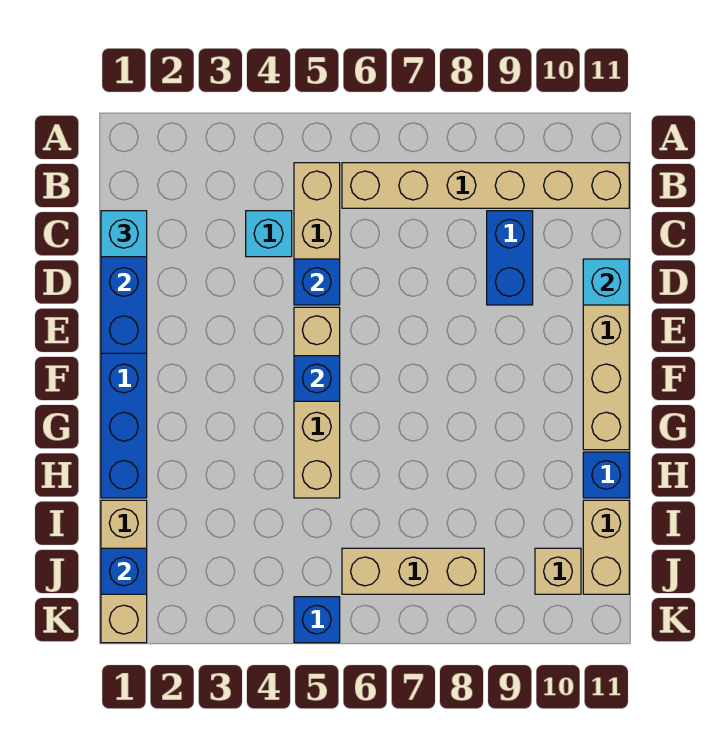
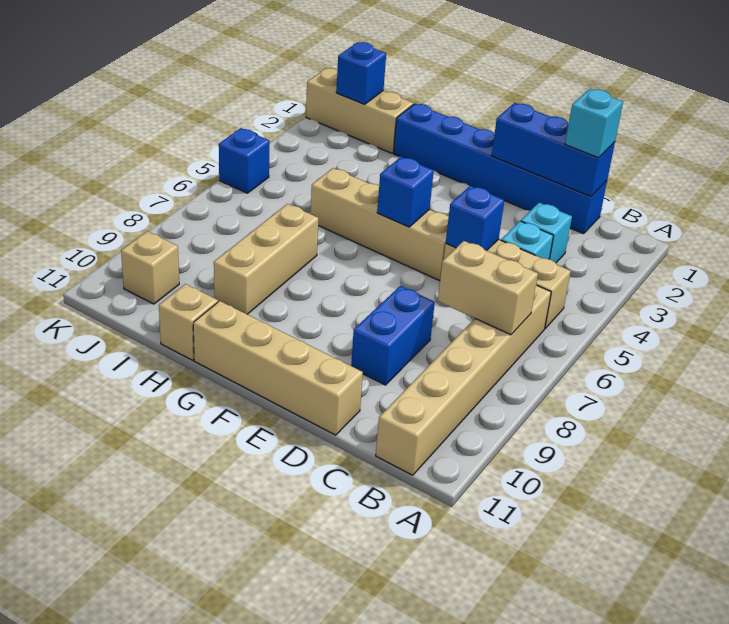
blue brick C9:D9 level 1 -> blue brick D8:D9 level 1
cyan brick D11 level 2 -> cyan brick C3 level 1
blue brick H11 level 1 -> tan brick H11 level 1
tan brick I11:J11 level 1 -> tan brick B7:C7 level 2
tan brick J6:J8 level 1 -> tan brick H7:H9 level 1

